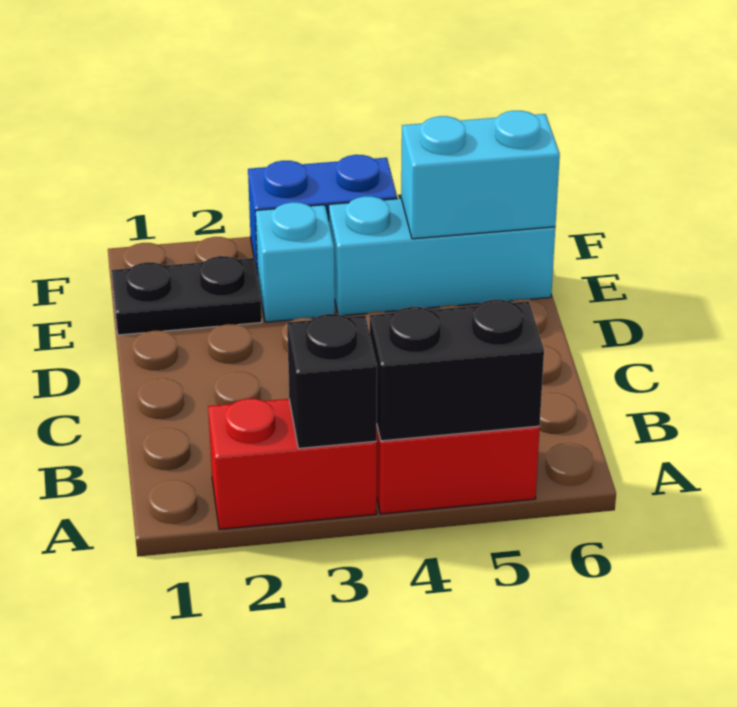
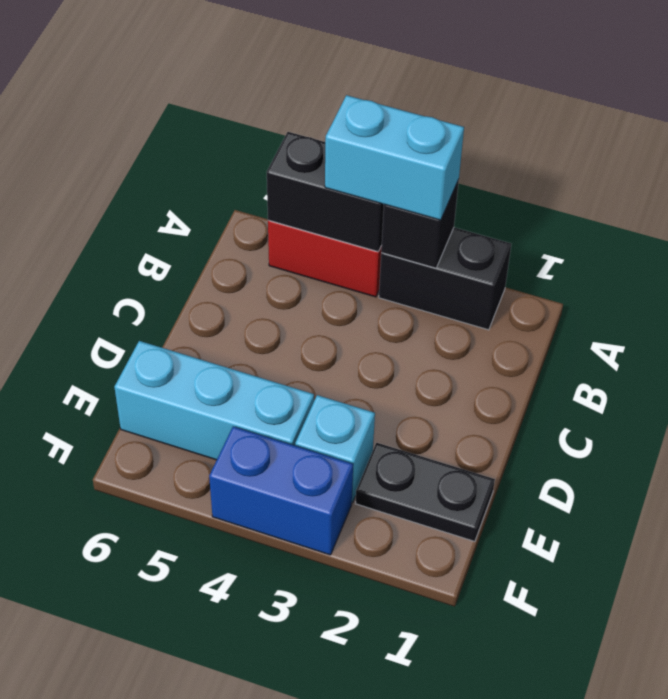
red brick A2:A3 level 1 -> black brick A2:A3 level 1
cyan brick E5:E6 level 2 -> cyan brick A3:A4 level 3

